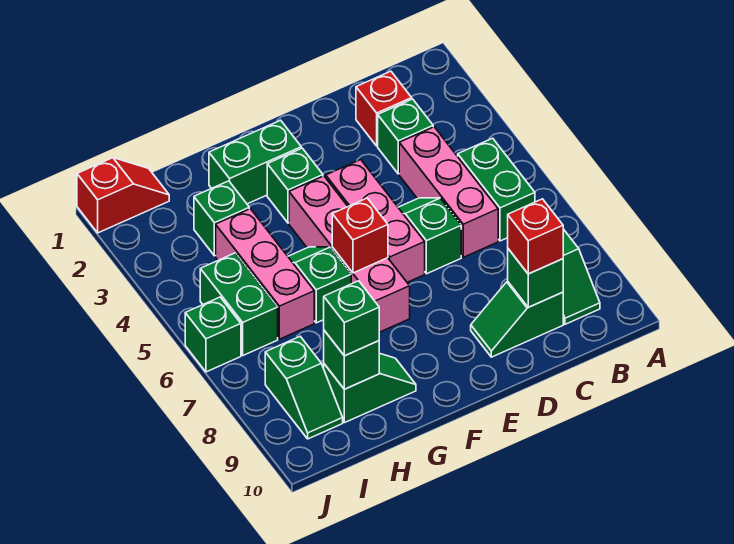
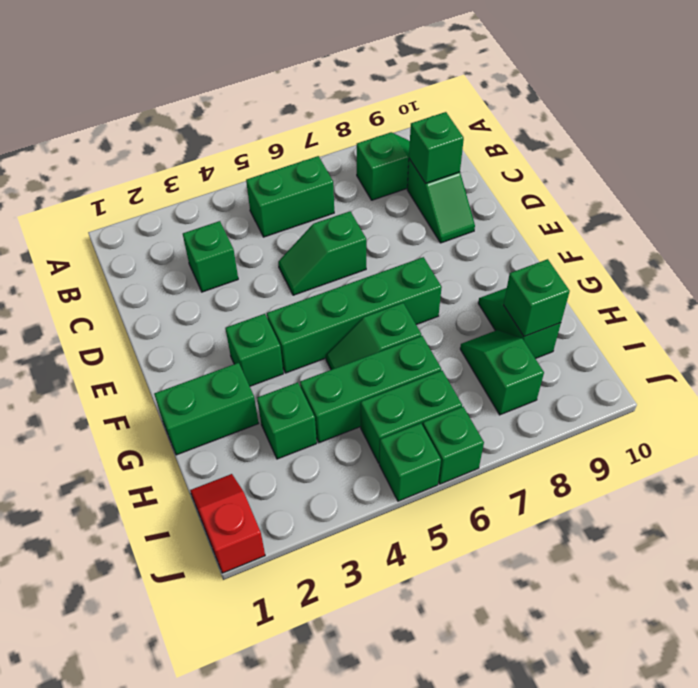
red brick C2 level 1 -> none
pink brick C4:C6 level 1 -> none
red brick C9 level 3 -> none
pink brick E4:E6 level 1 -> none
green brick F2:G2 level 1 -> green brick G1:G2 level 1
pink brick F4:F7 level 1 -> green brick F4:F7 level 1
red brick F6 level 2 -> none
pink brick H4:H6 level 1 -> green brick H4:H6 level 1
green brick H9 level 3 -> green brick J5 level 1
green slope I8:I9 level 1 top 8 -> green slope H8:I8 level 1 top I

